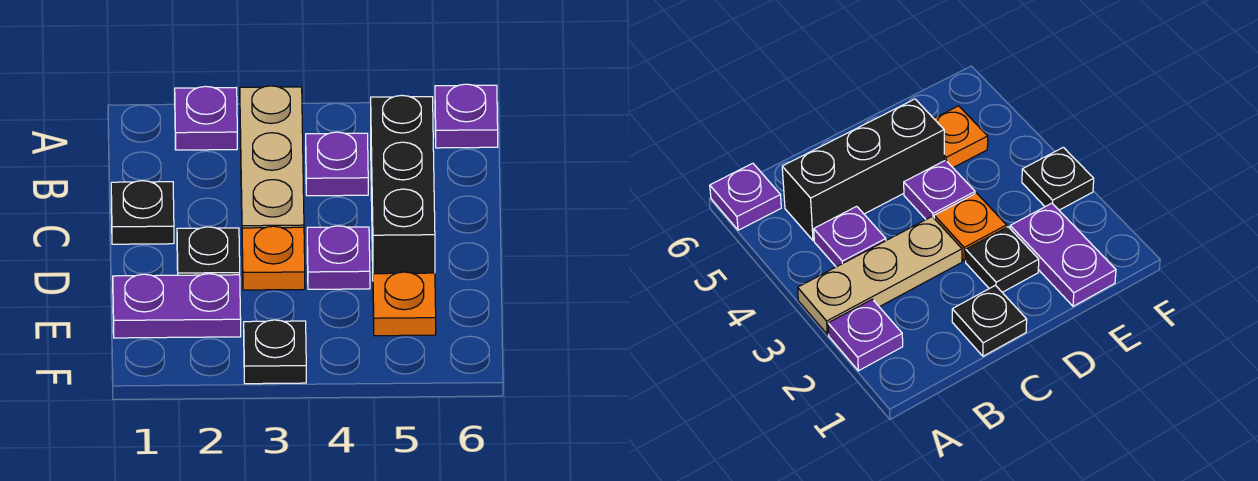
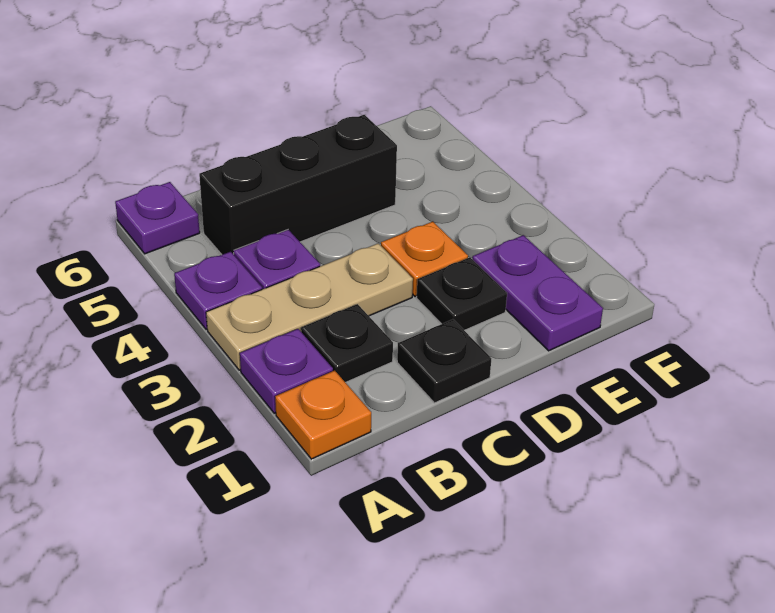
purple plate D4 level 1 -> purple plate A4 level 1
orange plate E5 level 1 -> orange plate A1 level 1
black plate F3 level 1 -> black plate B2 level 1

